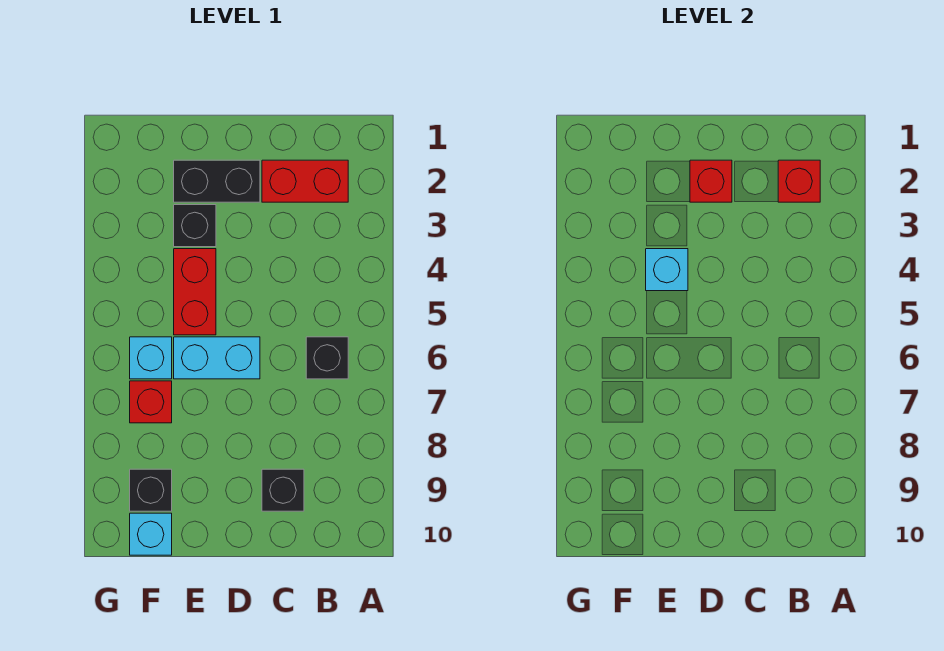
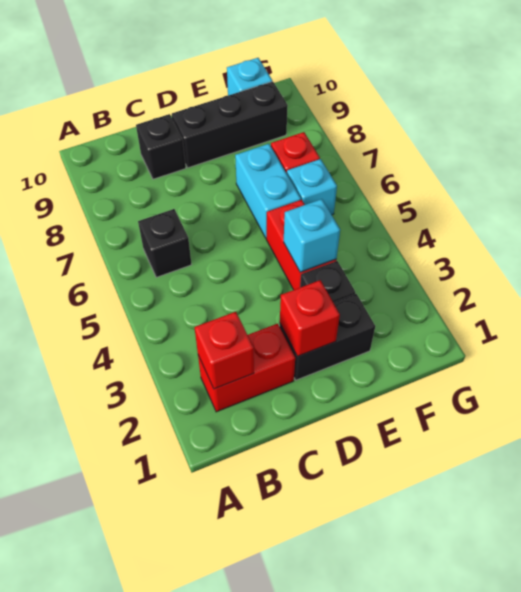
cyan brick D6:E6 level 1 -> cyan brick E6:E7 level 1
black brick F9 level 1 -> black brick D9:F9 level 1

